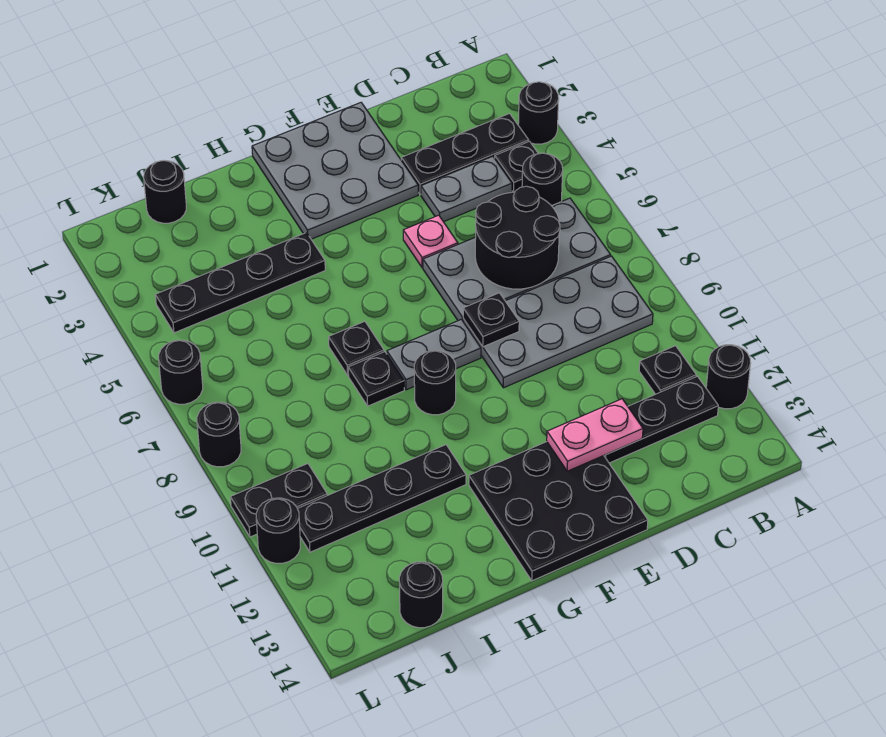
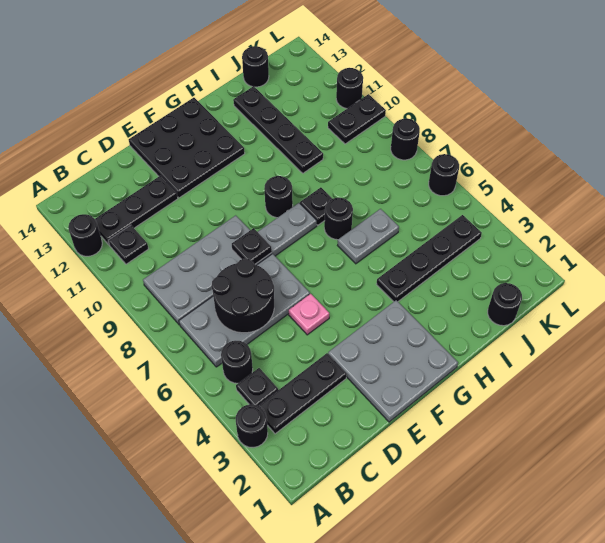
grey plate C4:D4 level 1 -> grey plate H6:I6 level 1
pink plate D12:E12 level 2 -> none
black plate H7 level 1 -> black round brick H7 level 1
black plate H11:K11 level 1 -> black plate I10:I13 level 1

